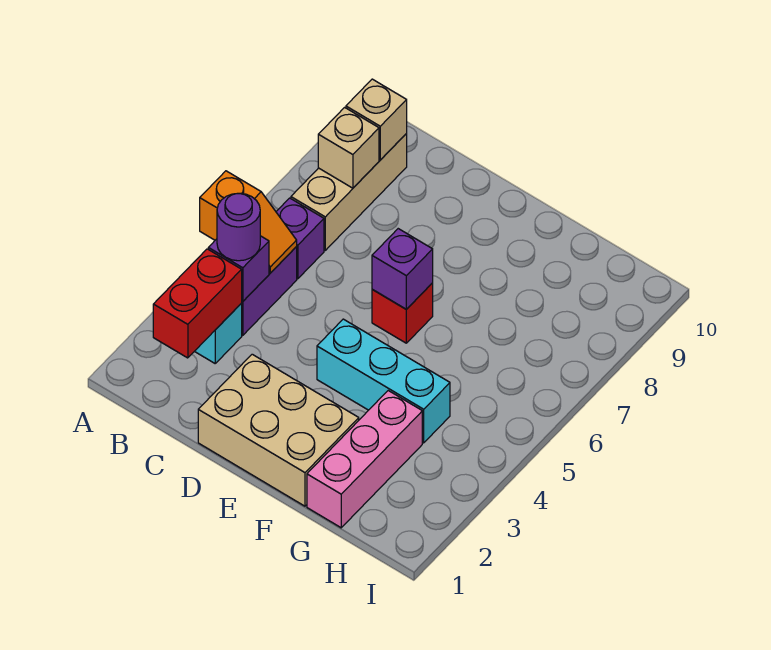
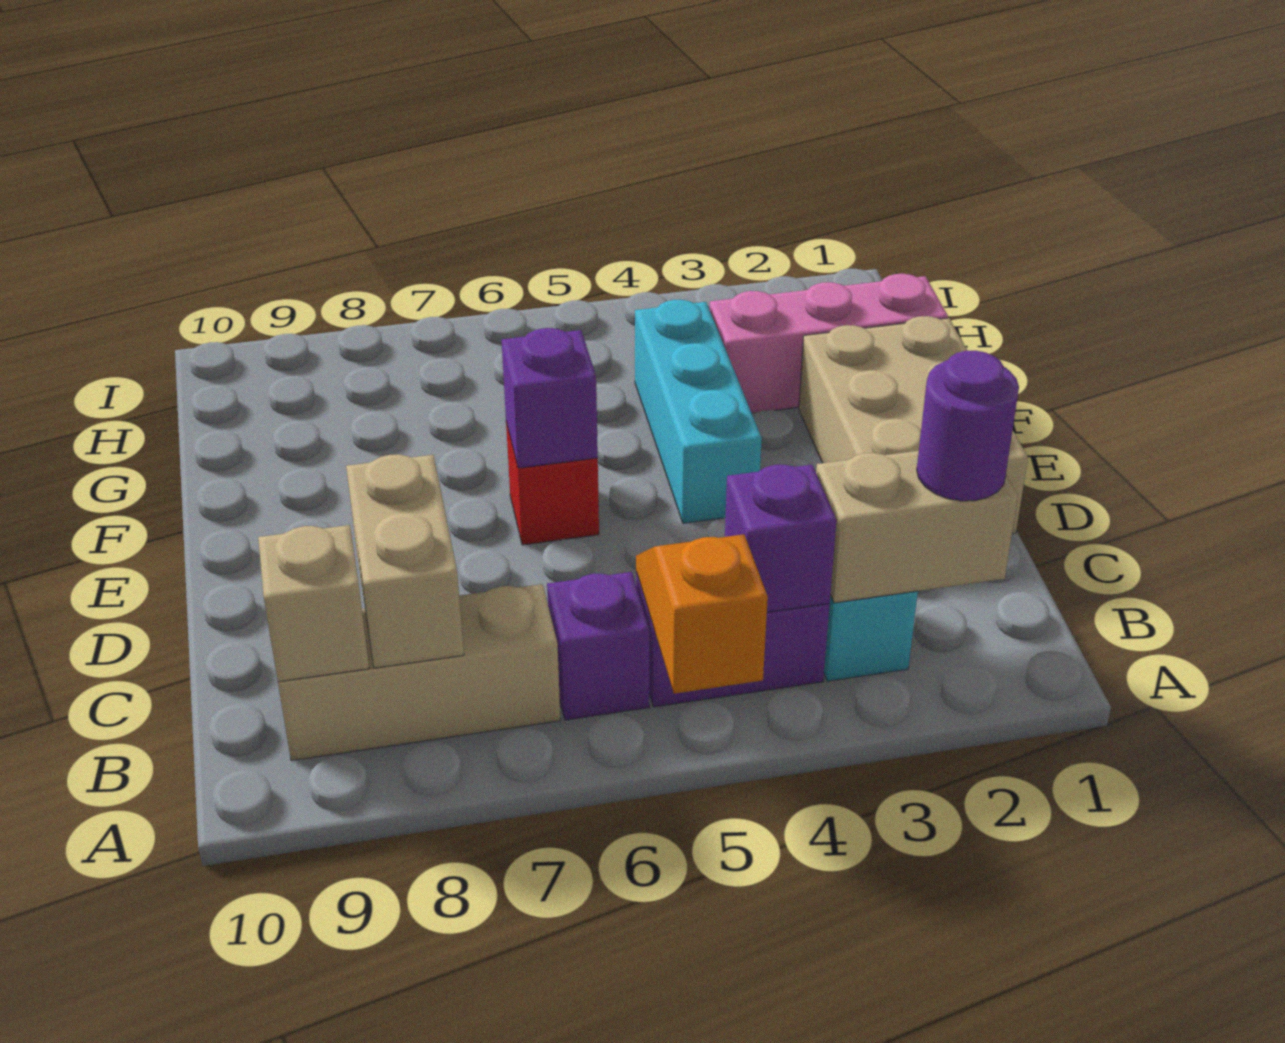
red brick B2:B3 level 2 -> tan brick B2:B3 level 2
purple round brick B4 level 3 -> purple round brick B2 level 3
tan brick B8 level 2 -> tan brick B8:C8 level 2

